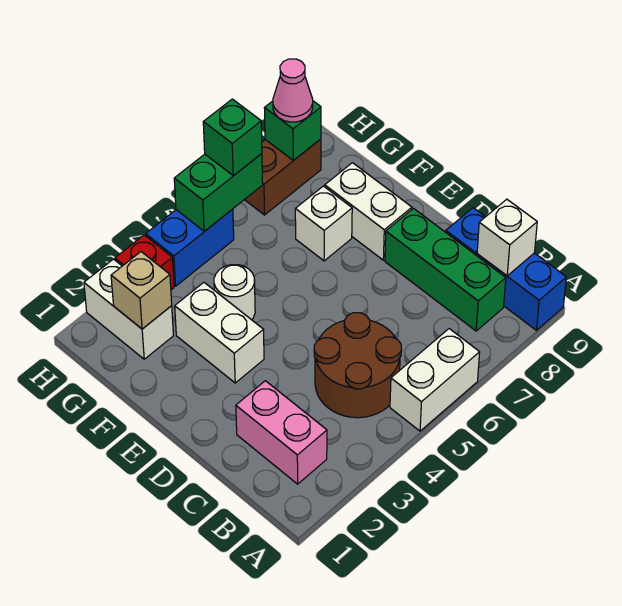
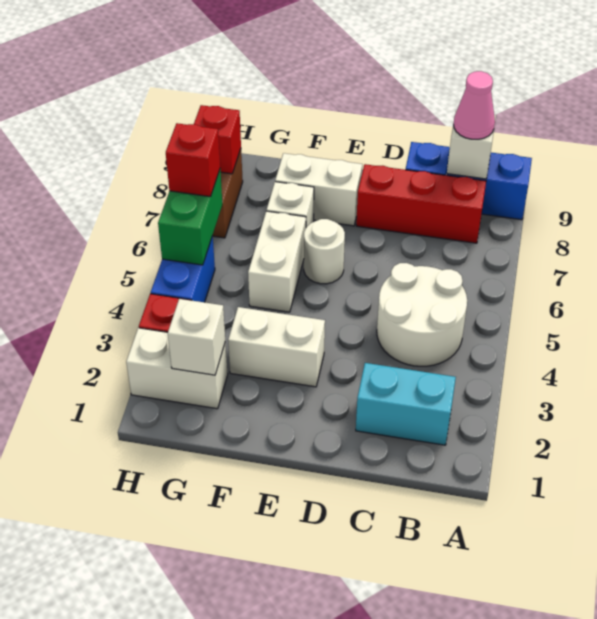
white brick A5:A6 level 1 -> white brick F5:F6 level 1
pink brick B2:C2 level 1 -> cyan brick B2:C2 level 1
brown round brick B4:C5 level 1 -> white round brick B4:C5 level 1
green brick B8:D8 level 1 -> red brick B8:D8 level 1
white round brick F4 level 1 -> white round brick E6 level 1
tan brick G2 level 2 -> white brick G2 level 2
green brick H6 level 3 -> red brick H6 level 3
green brick H8 level 2 -> red brick H8 level 2
pink cone H8 level 3 -> pink cone B9 level 3

